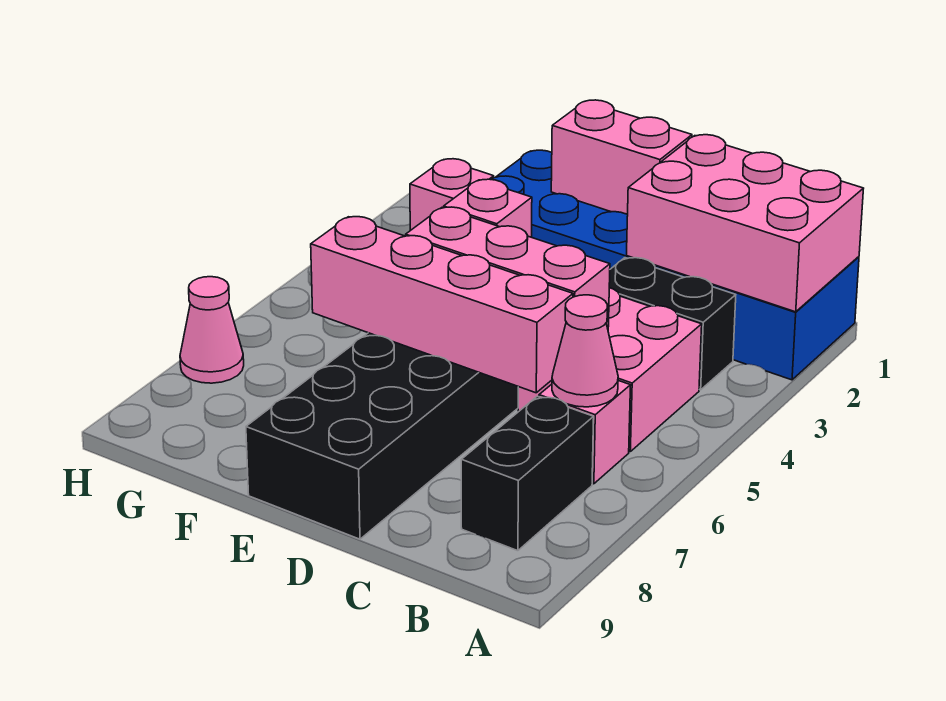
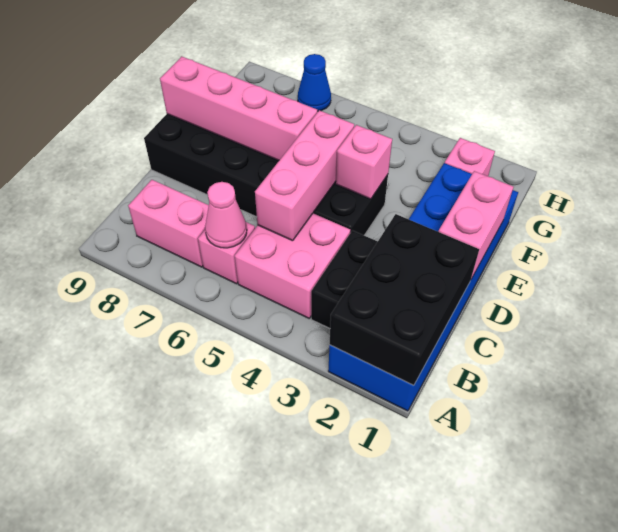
pink brick A1:C2 level 2 -> black brick A1:C2 level 2
black brick B7:B8 level 1 -> pink brick B7:B8 level 1
pink brick C6:F6 level 2 -> pink brick E6:E9 level 2
pink cone H7 level 1 -> blue cone H7 level 1

